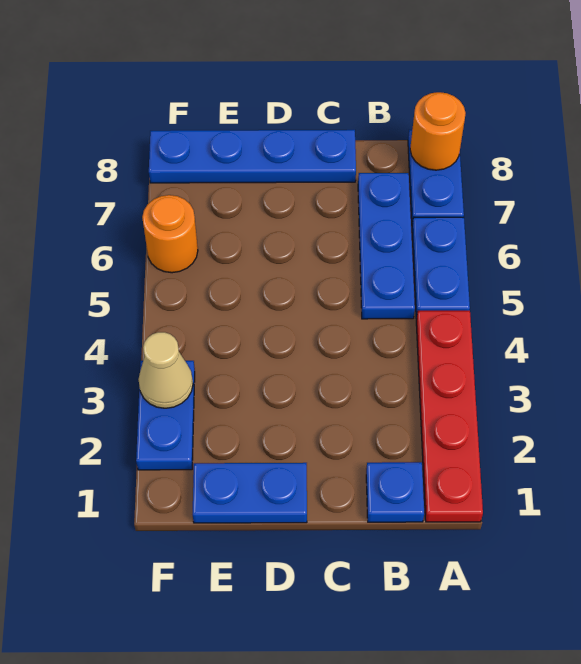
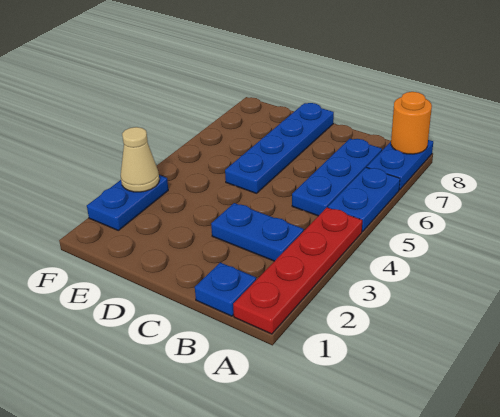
blue plate C8:F8 level 1 -> blue plate D5:D8 level 1
blue plate D1:E1 level 1 -> blue plate B3:C3 level 1
orange round brick F6 level 1 -> none

